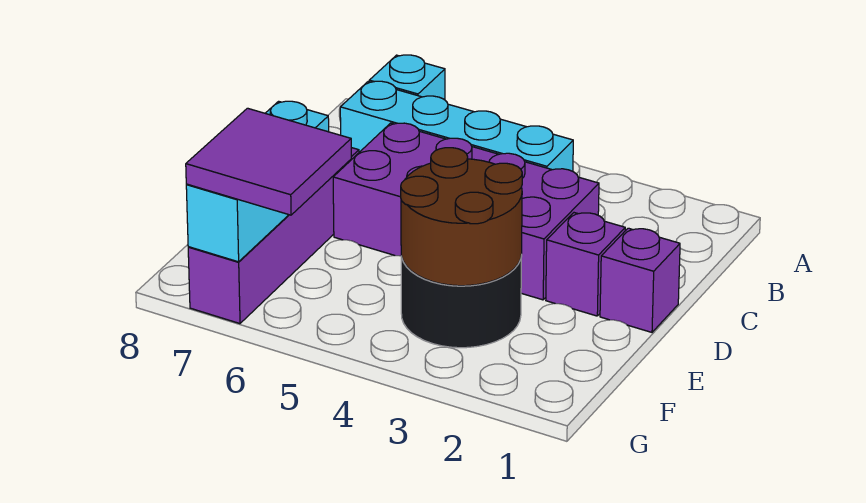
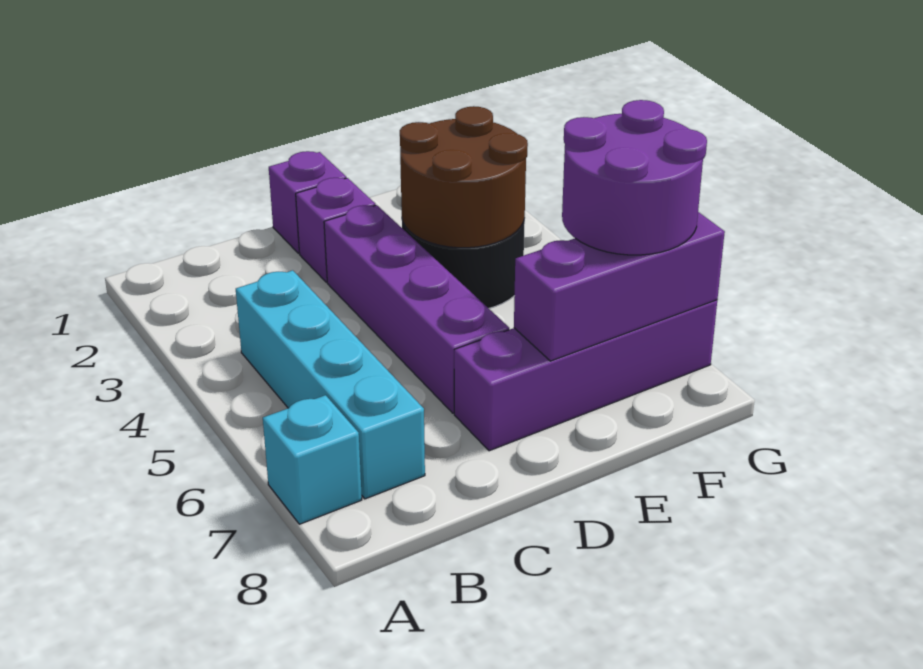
purple brick C3:D6 level 1 -> purple brick D3:D6 level 1
cyan brick E7:G7 level 2 -> purple brick E7:G7 level 2
purple tile F6:G7 level 3 -> purple round brick F6:G7 level 3

